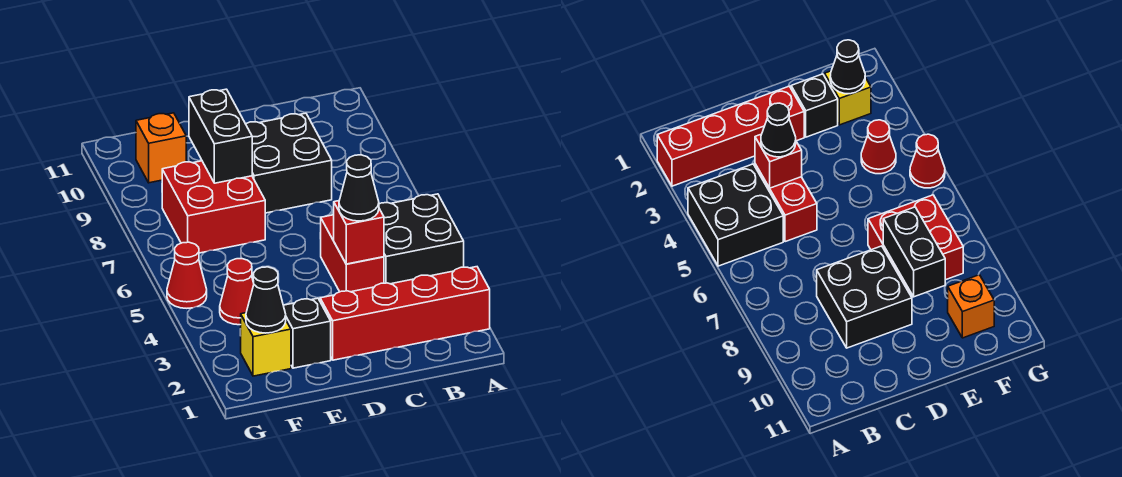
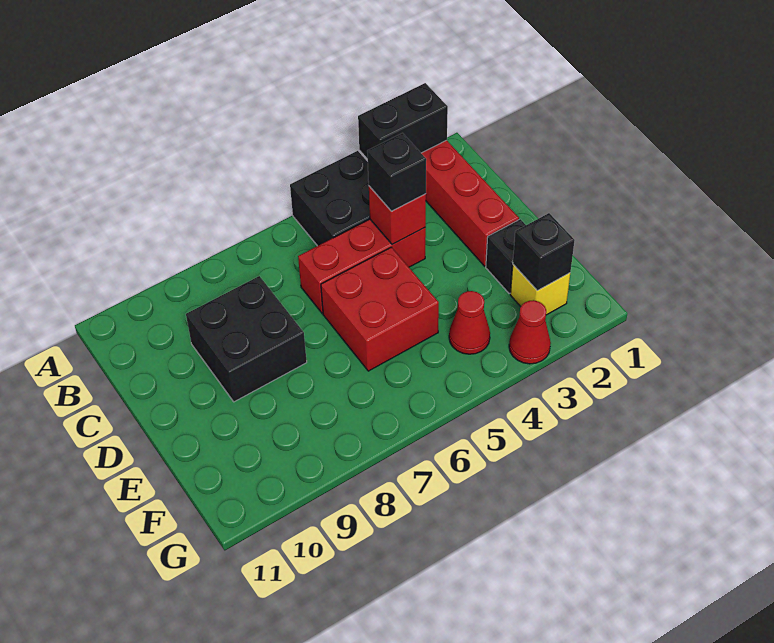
red brick C4:C5 level 1 -> red brick C4:C6 level 1
black cone C4 level 3 -> black brick C4 level 3
red brick E7:F8 level 1 -> red brick D5:E6 level 1
black brick E8:E9 level 2 -> black brick A2:A3 level 2
black cone F2 level 2 -> black brick F2 level 2
orange brick F10 level 1 -> none
red cone G5 level 1 -> red cone G3 level 1

